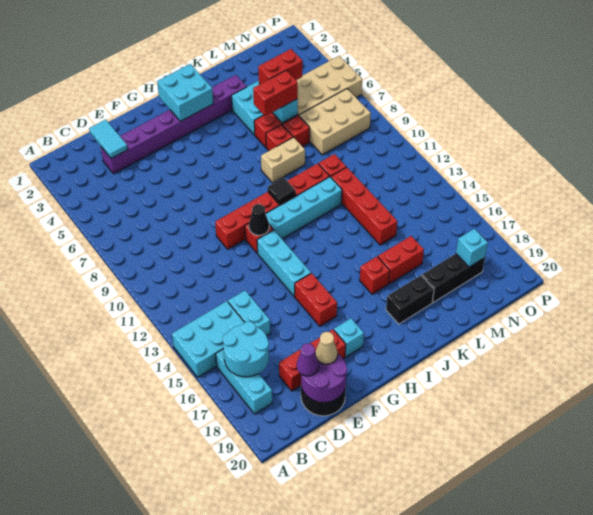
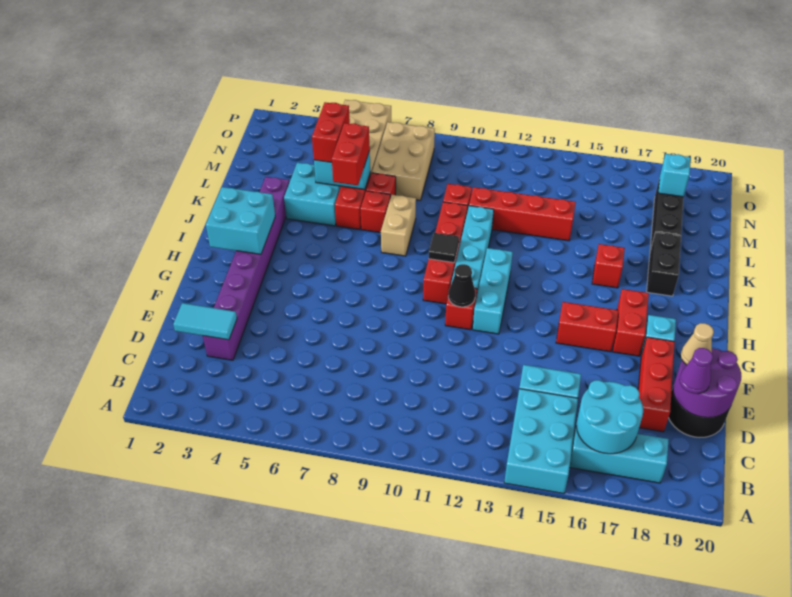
red brick F10:K10 level 1 -> red brick H10:K10 level 1
cyan brick G12:G14 level 1 -> cyan brick G12:I12 level 1
red brick K16:L16 level 1 -> red brick G17:H17 level 1

